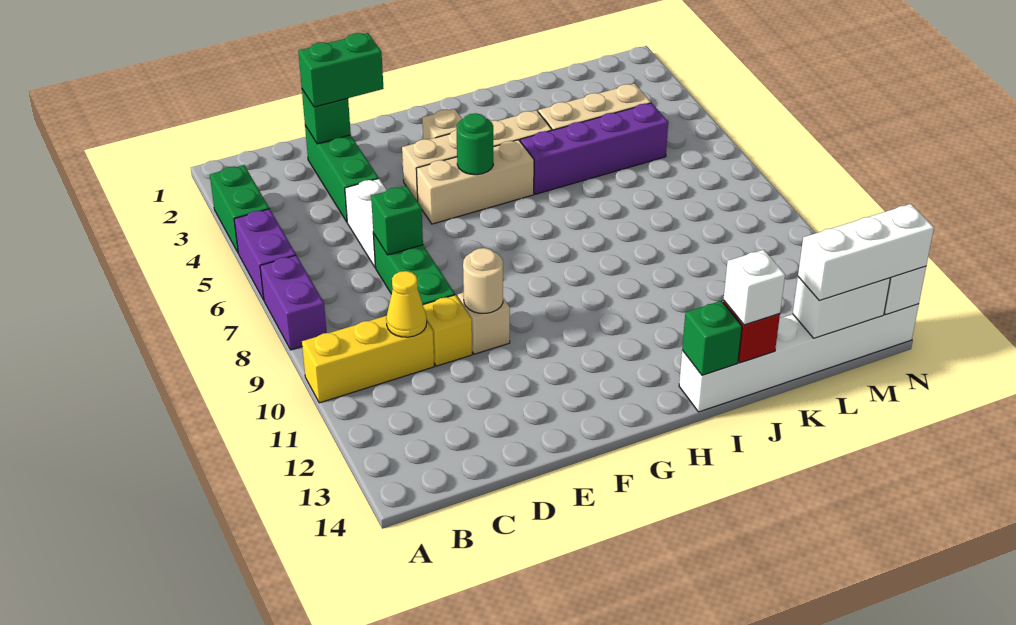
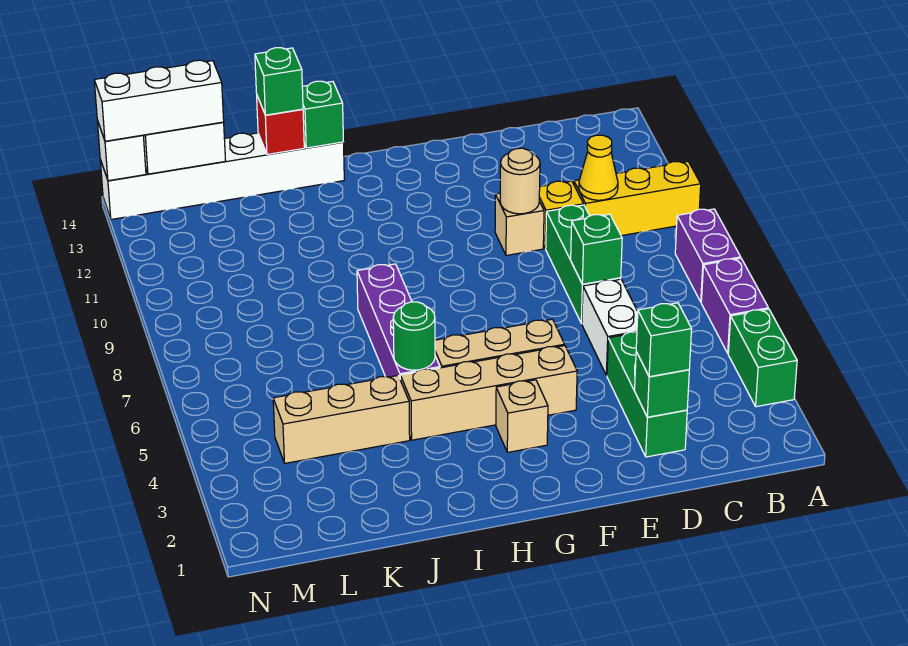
green brick D2:E2 level 3 -> green brick D2 level 3
green round brick G5 level 2 -> green round brick I5 level 2
purple brick I5:L5 level 1 -> purple brick I5:I8 level 1
white brick J14 level 3 -> green brick J14 level 3

